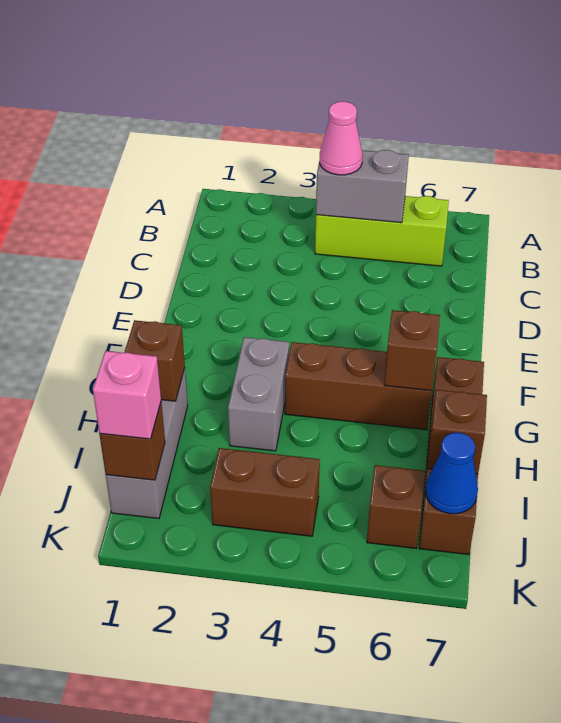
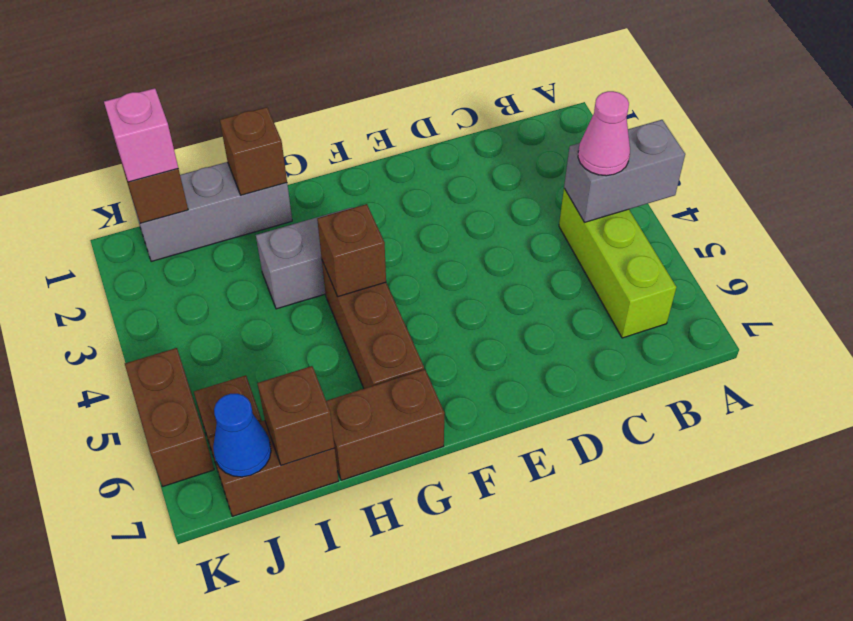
grey brick B4:B5 level 2 -> grey brick A4:B4 level 2
brown brick G6 level 2 -> brown brick G4 level 2
brown brick J3:J4 level 1 -> brown brick K5:K6 level 1

